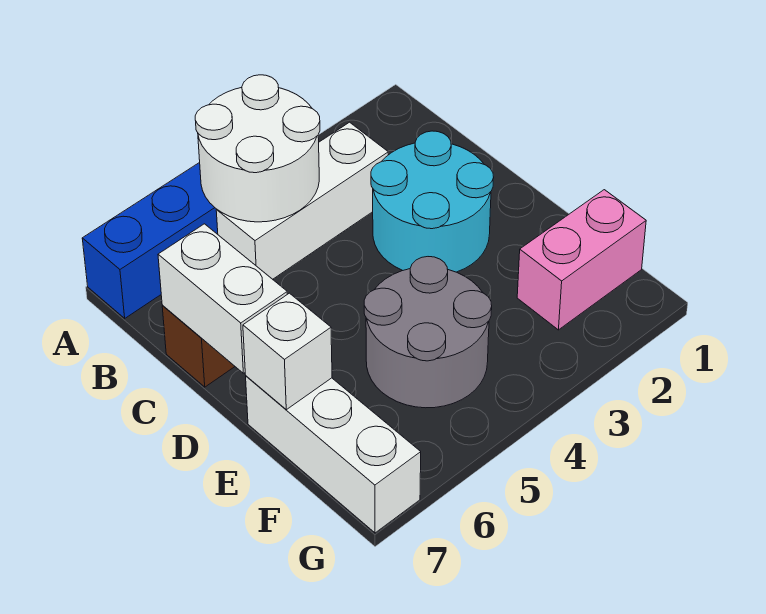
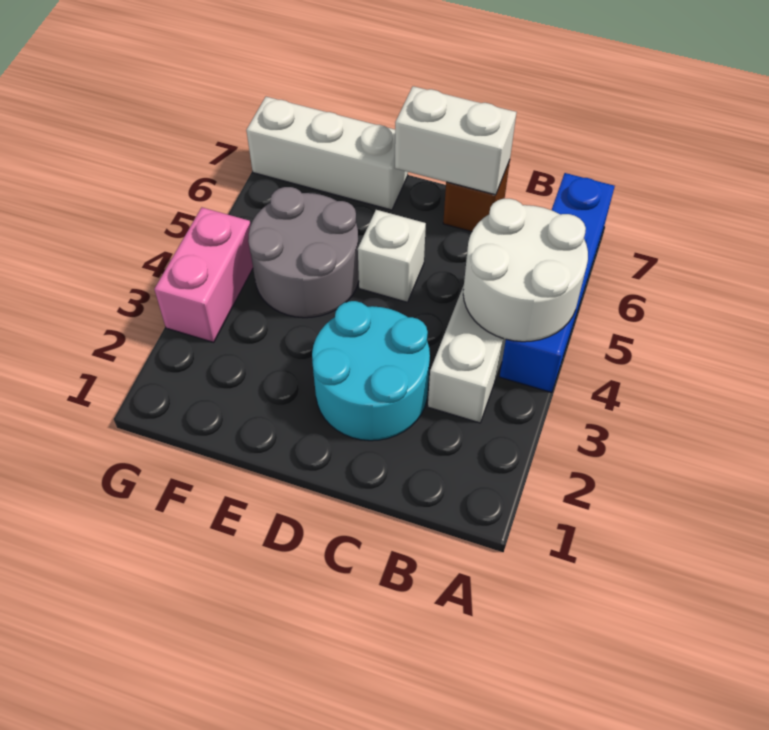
white brick E7 level 2 -> white brick D5 level 1
pink brick F1:F2 level 1 -> pink brick G3:G4 level 1

